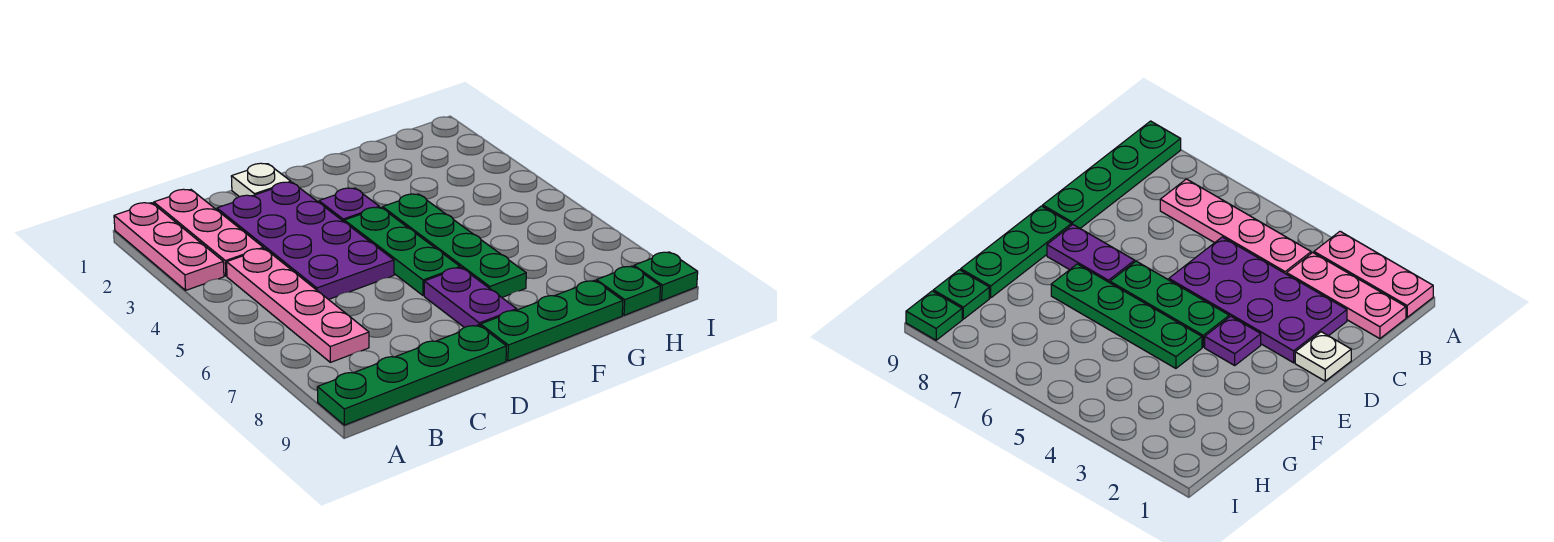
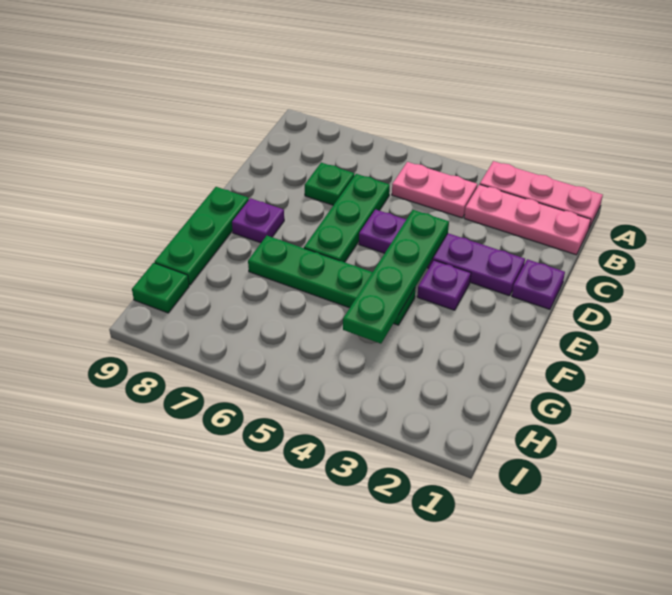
green plate A9:D9 level 1 -> green plate D4:G4 level 2
pink plate B4:B7 level 1 -> pink plate B4:B5 level 1
purple plate C2:D5 level 1 -> purple plate D2:D5 level 1
white plate D1 level 1 -> purple plate D1 level 1
green plate E4:E6 level 1 -> green plate C6:E6 level 1
purple plate E7:E8 level 1 -> purple plate E8 level 1
green plate I9 level 1 -> green plate C7 level 1

